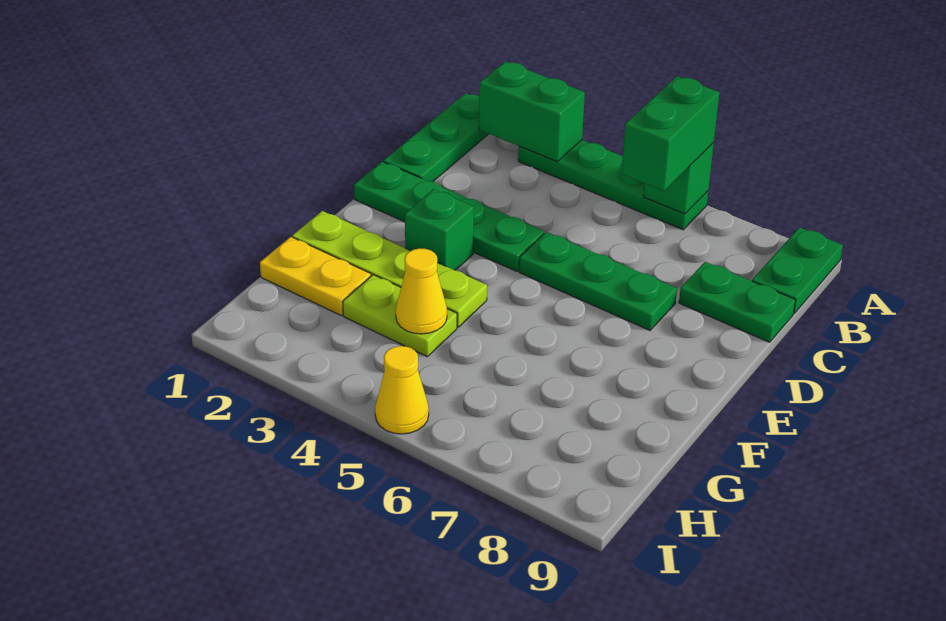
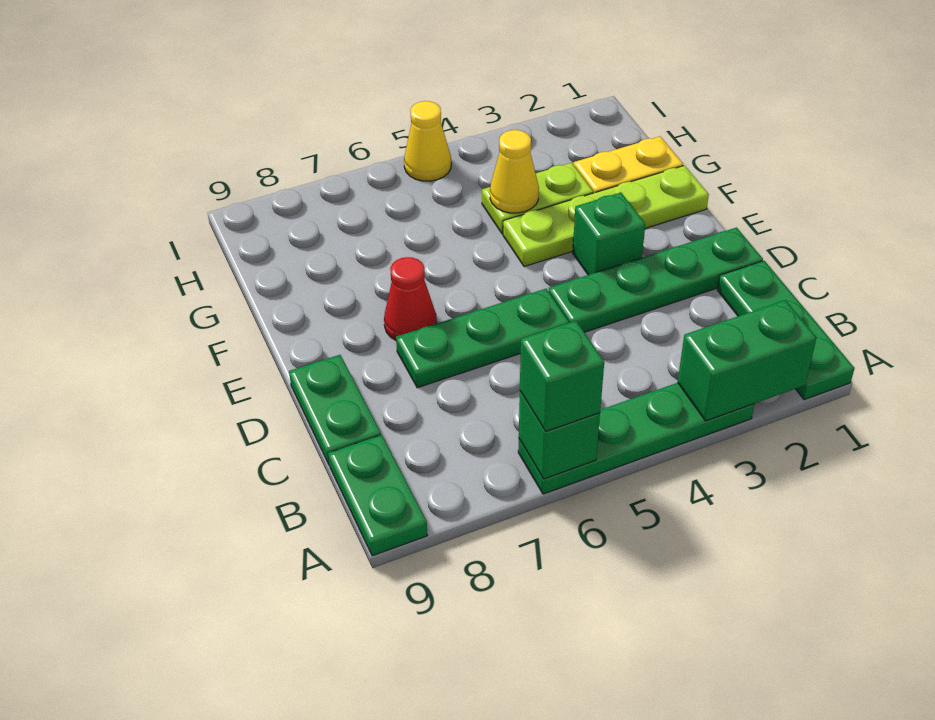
green brick A6:B6 level 3 -> green brick A6 level 3
green plate C8:C9 level 1 -> green plate C9:D9 level 1
none -> red cone E7 level 1

